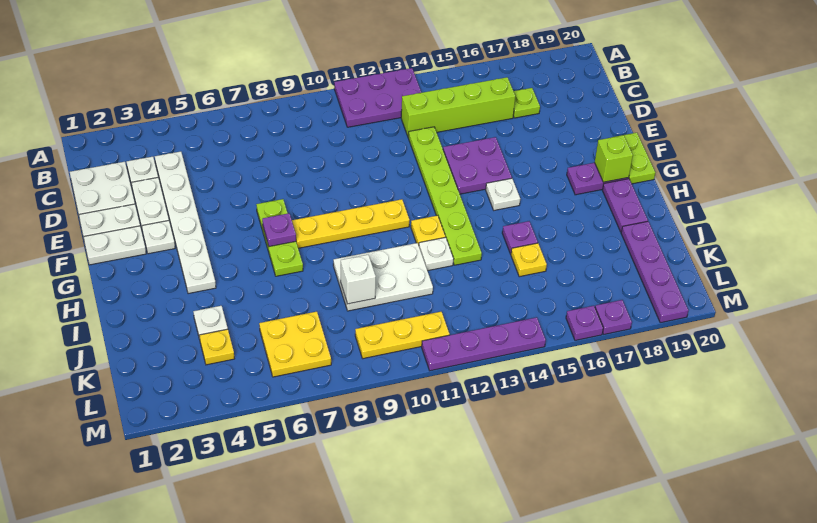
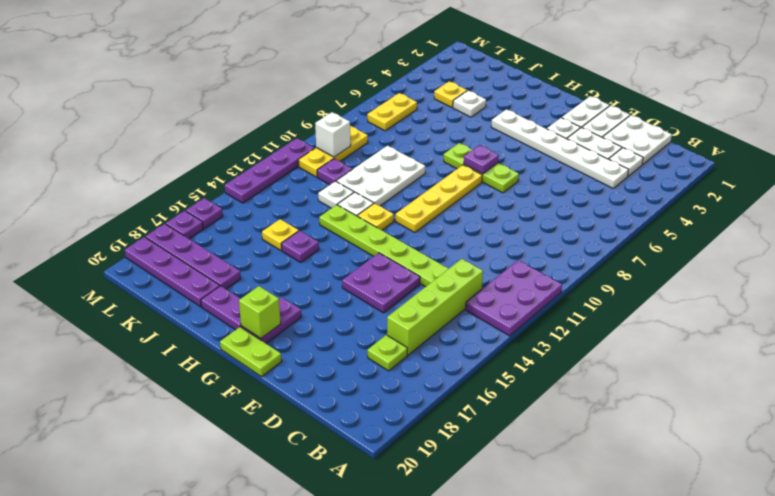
white plate G15 level 1 -> white plate J12 level 1
white brick J9 level 2 -> white brick L10 level 2
none -> purple plate J18:M18 level 1
yellow plate K6:L7 level 1 -> yellow plate L6:L7 level 1
none -> purple plate K11 level 1

